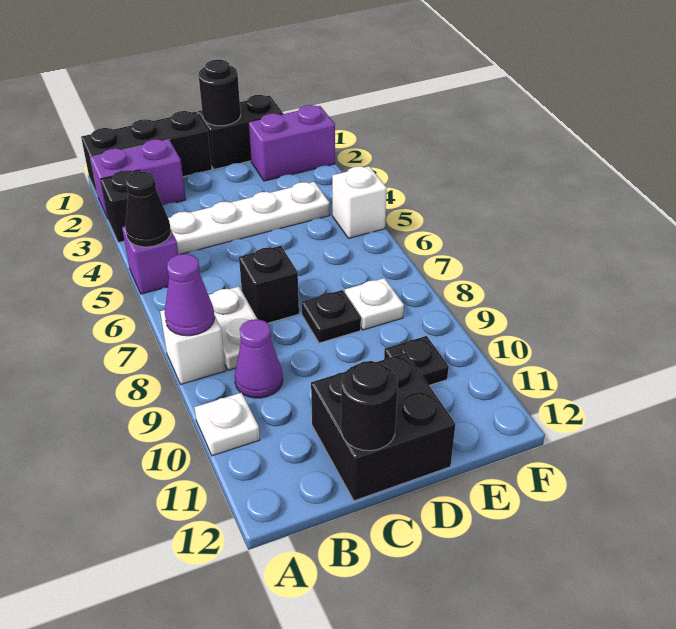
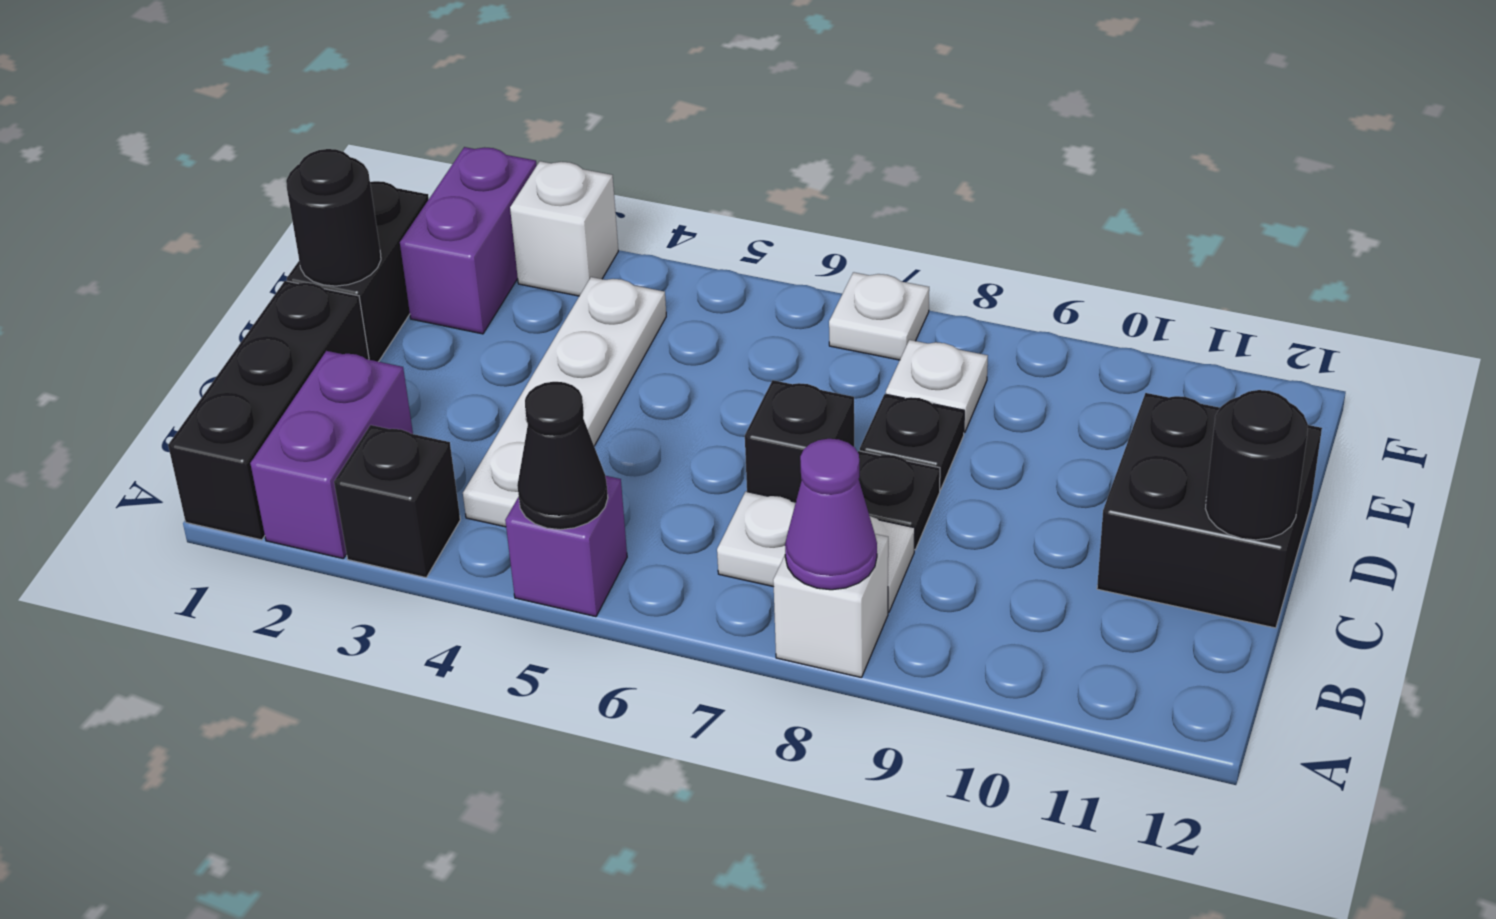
white plate A10 level 1 -> white plate F7 level 1
purple cone B9 level 1 -> none
black plate E10 level 1 -> black plate C8 level 1
white brick F5 level 1 -> white brick F3 level 1

